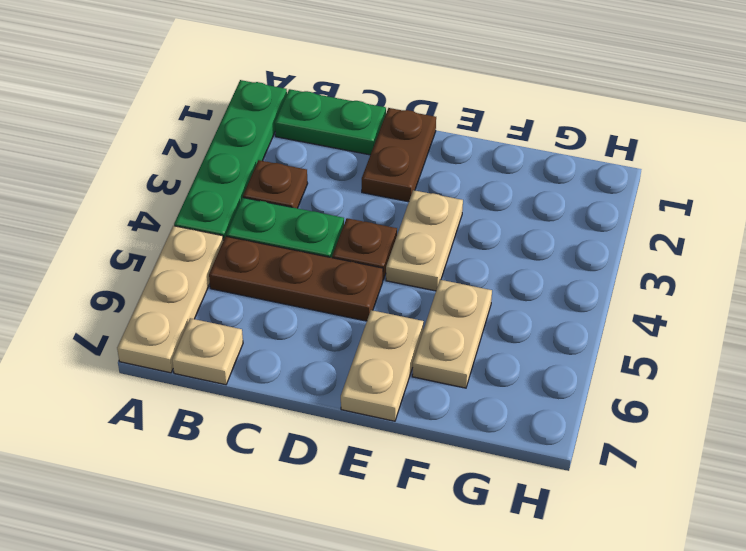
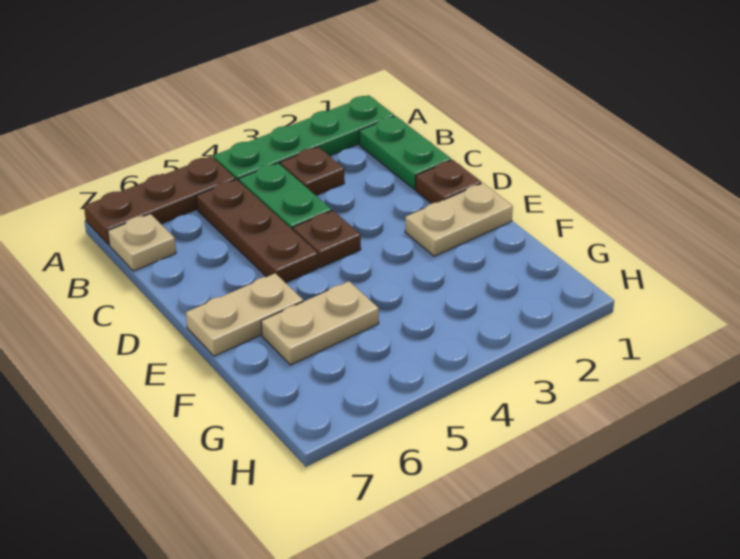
tan plate A5:A7 level 1 -> brown plate A5:A7 level 1
brown plate D1:D2 level 1 -> brown plate D1 level 1
tan plate E3:E4 level 1 -> tan plate E1:E2 level 1

